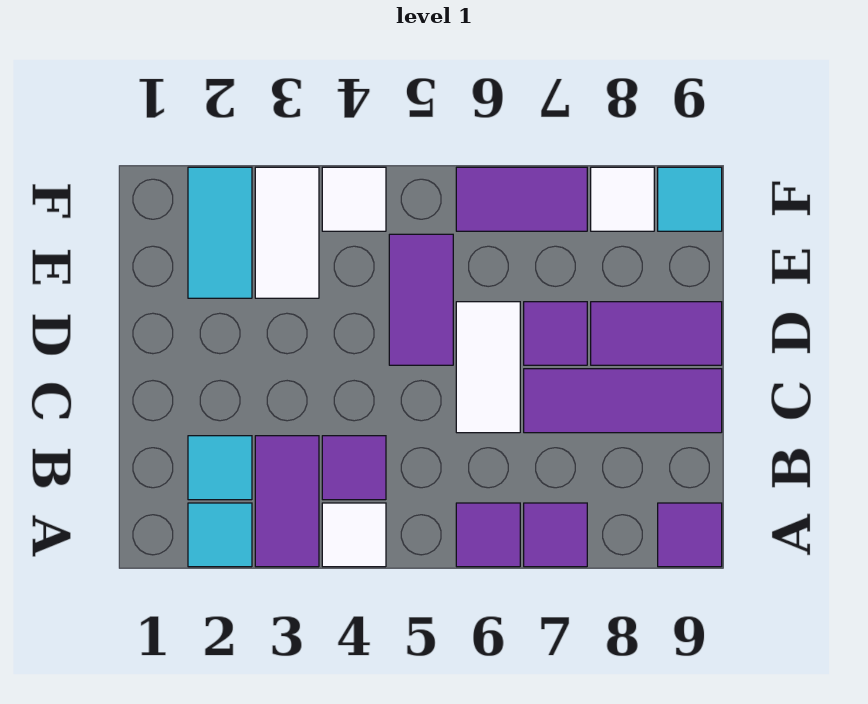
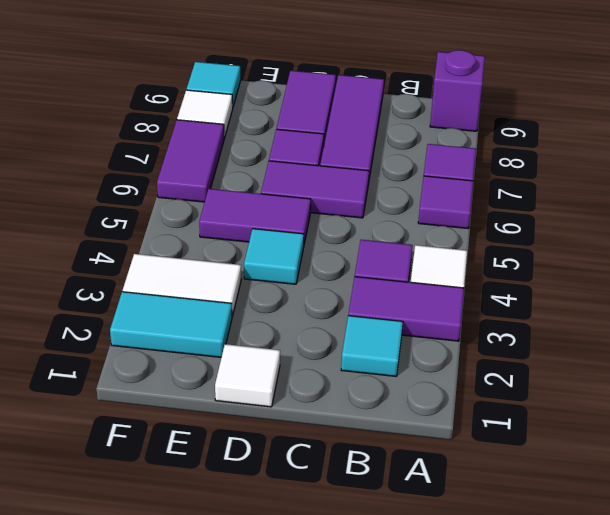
cyan tile A2 level 1 -> cyan tile D4 level 1
purple tile A9 level 1 -> purple brick A9 level 1
white tile C6:D6 level 1 -> purple tile C6:D6 level 1
white tile F4 level 1 -> white tile D1 level 1

